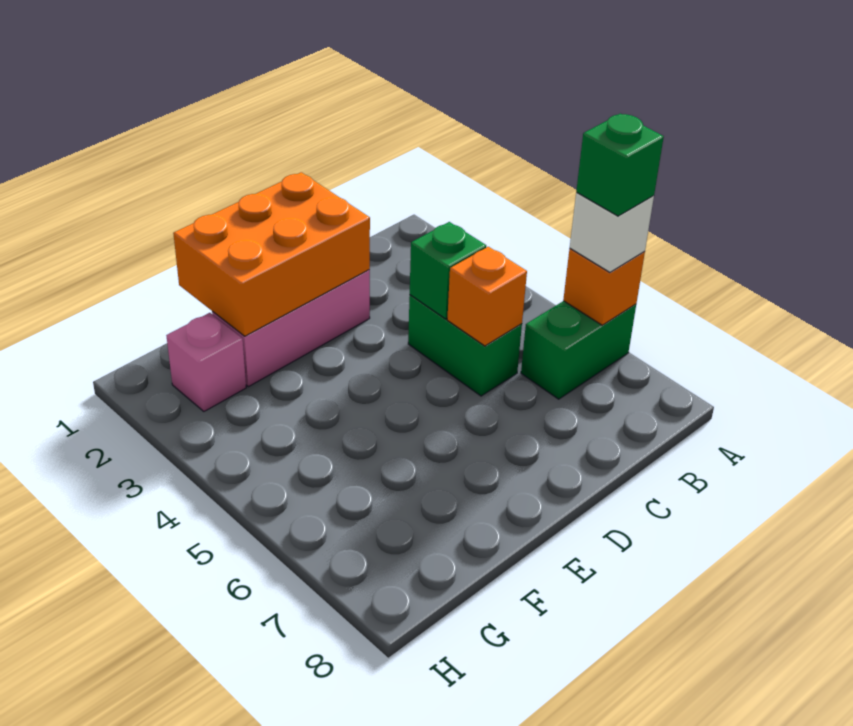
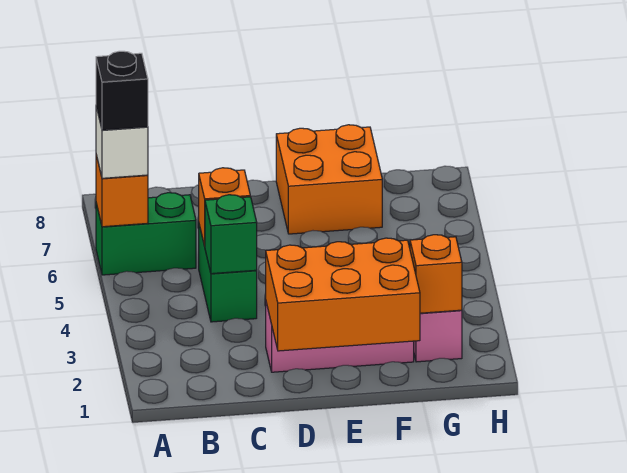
green brick A6 level 4 -> black brick A6 level 4
none -> orange brick E7:F8 level 1
none -> orange brick G2 level 2

